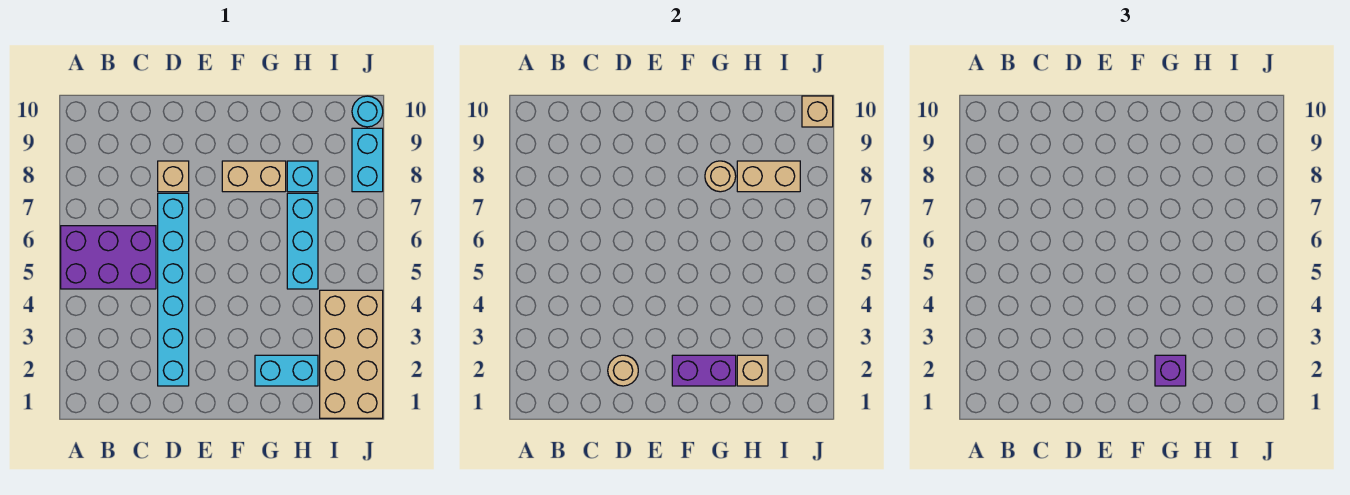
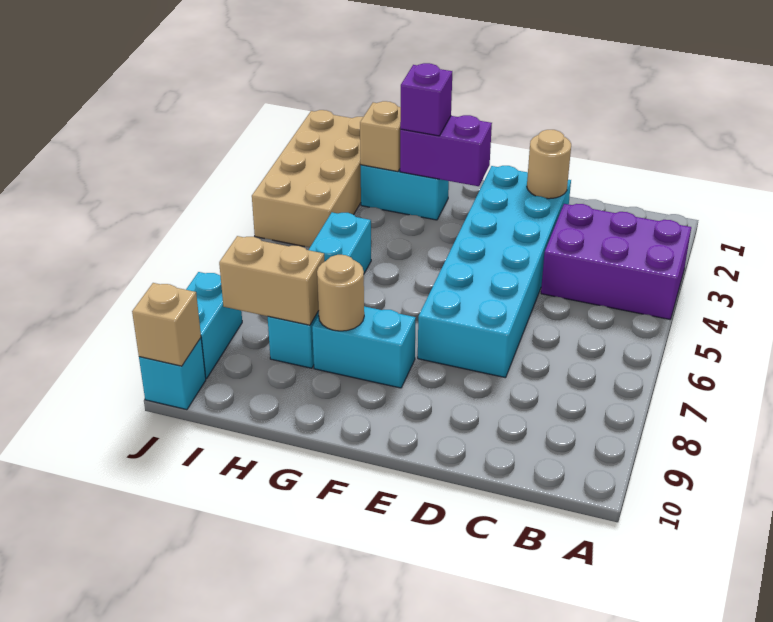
purple brick A5:C6 level 1 -> purple brick A3:C4 level 1
cyan brick D2:D7 level 1 -> cyan brick D2:E7 level 1
tan brick D8 level 1 -> none
tan brick F8:G8 level 1 -> cyan brick F8:G8 level 1
cyan round brick J10 level 1 -> cyan brick J10 level 1

